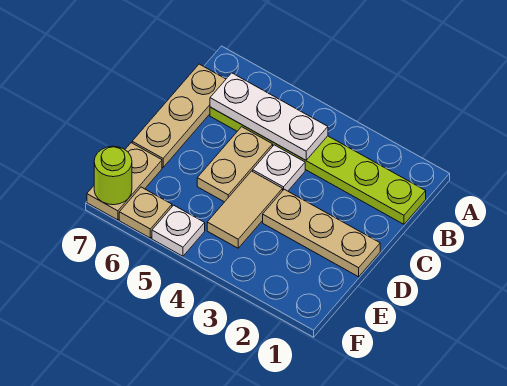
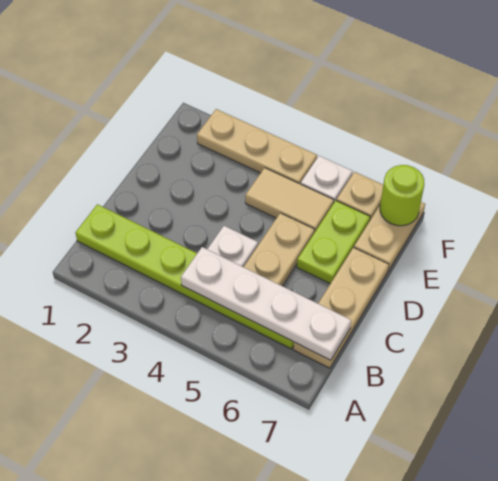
white plate B4:B6 level 2 -> white plate B4:B7 level 2
tan plate D1:D3 level 1 -> tan plate F2:F4 level 1
tan tile D4:E4 level 1 -> tan tile E4:E5 level 1
none -> lime plate D6:E6 level 1

